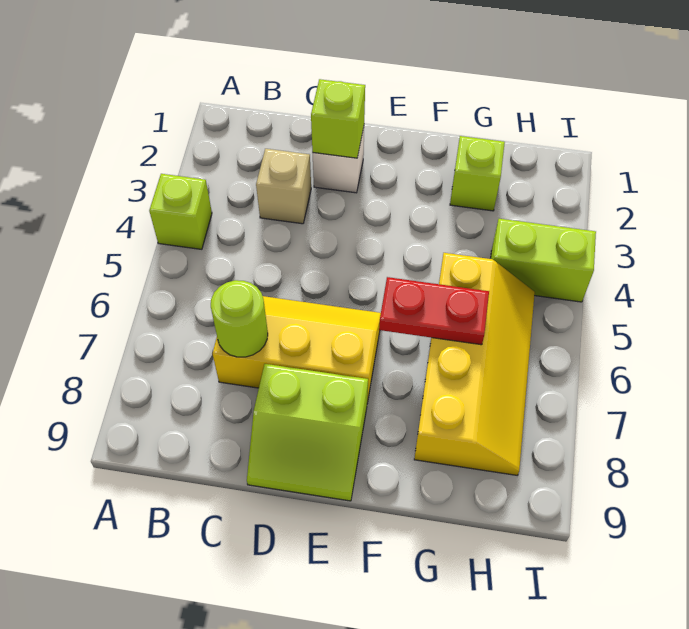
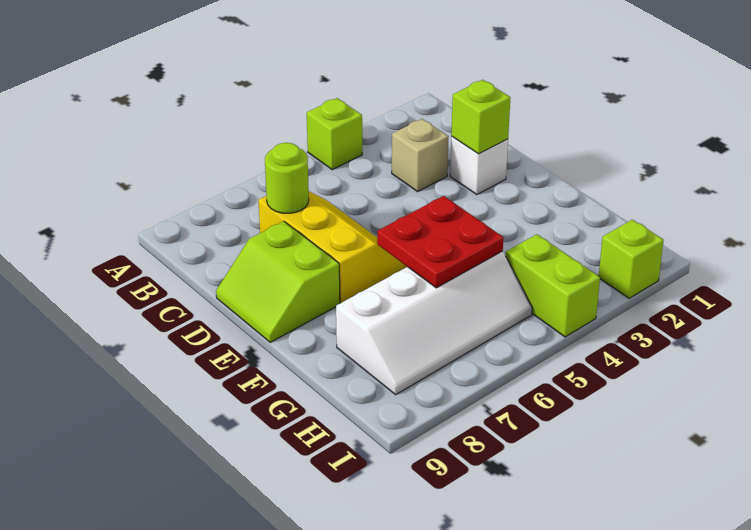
red plate F6:G6 level 2 -> red plate F5:G6 level 2
lime brick G2 level 1 -> lime brick I2 level 1
yellow slope G5:H8 level 1 top G -> white slope G5:H8 level 1 top G

